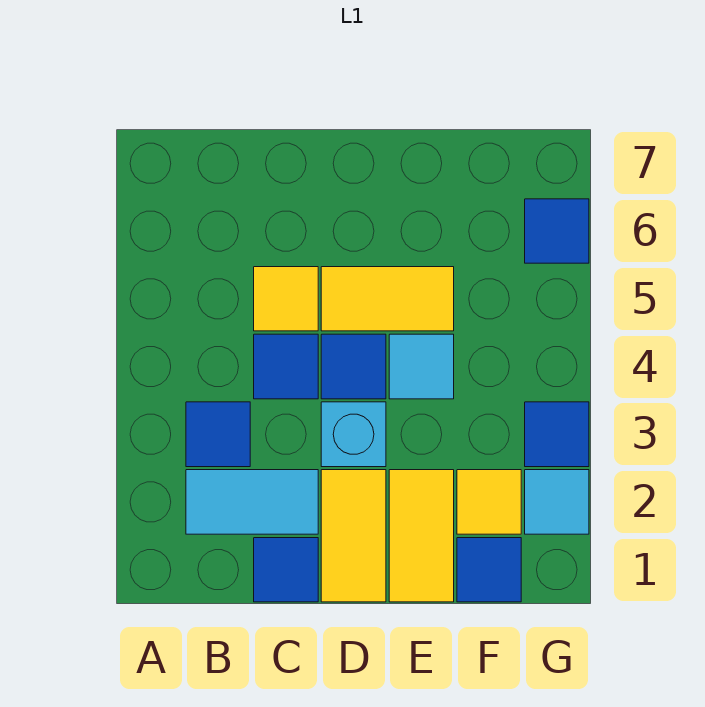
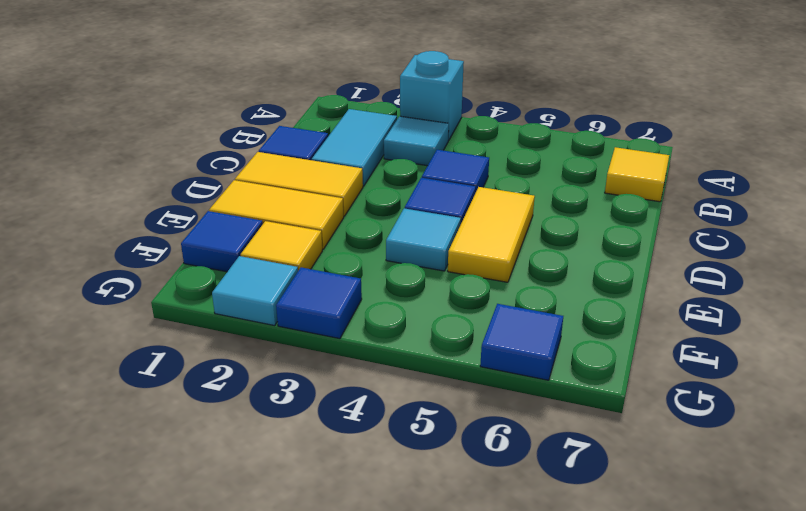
blue tile B3 level 1 -> cyan tile B3 level 1
yellow tile C5 level 1 -> yellow tile B7 level 1
cyan brick D3 level 1 -> cyan brick A3 level 1

